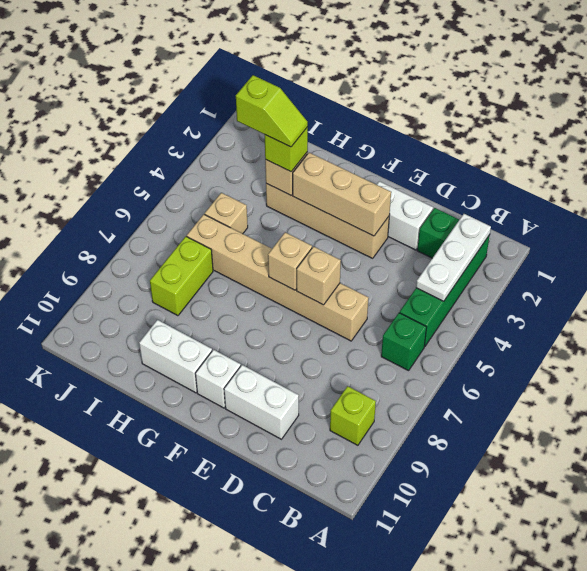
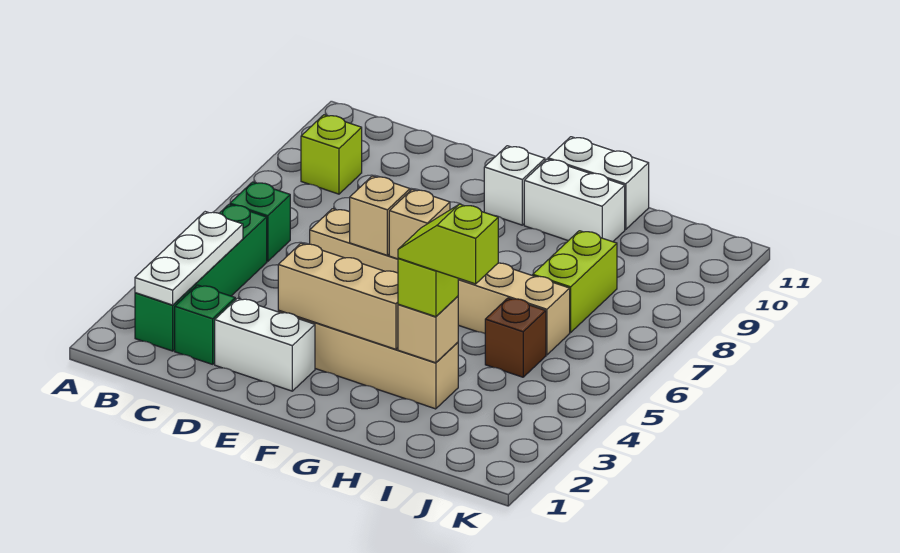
white brick D10:E10 level 1 -> white brick G11:H11 level 1
tan brick I5 level 1 -> brown brick I5 level 1

